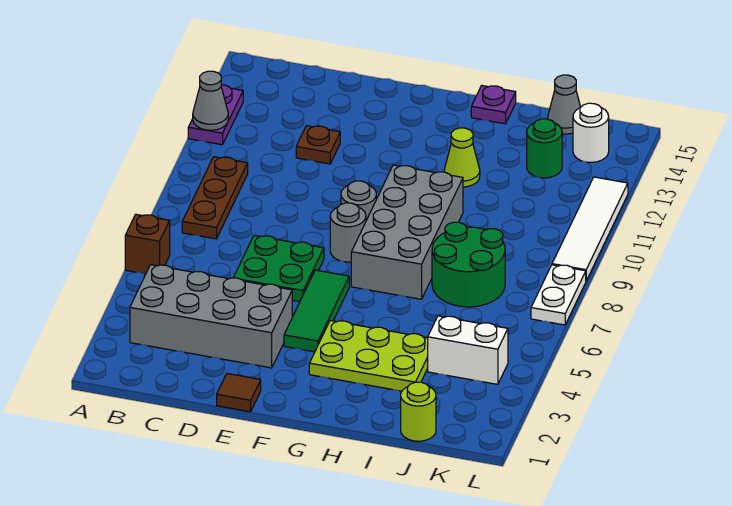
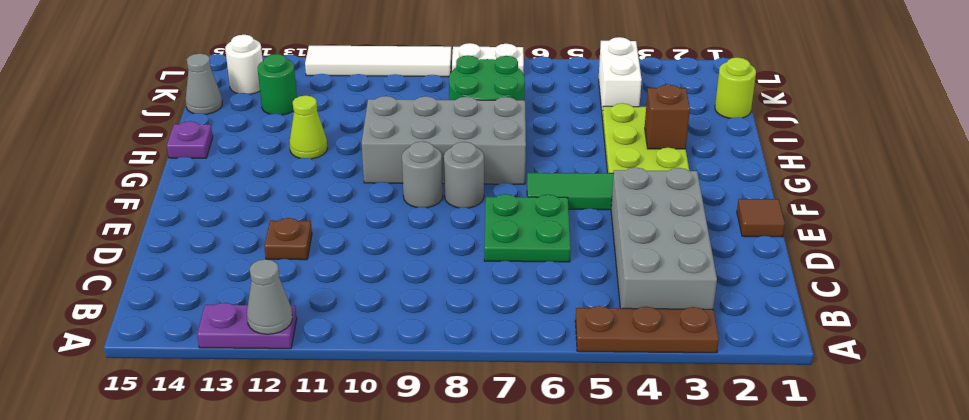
brown brick A6 level 1 -> brown brick H3 level 2
brown plate B8:B10 level 1 -> brown plate A3:A5 level 1

